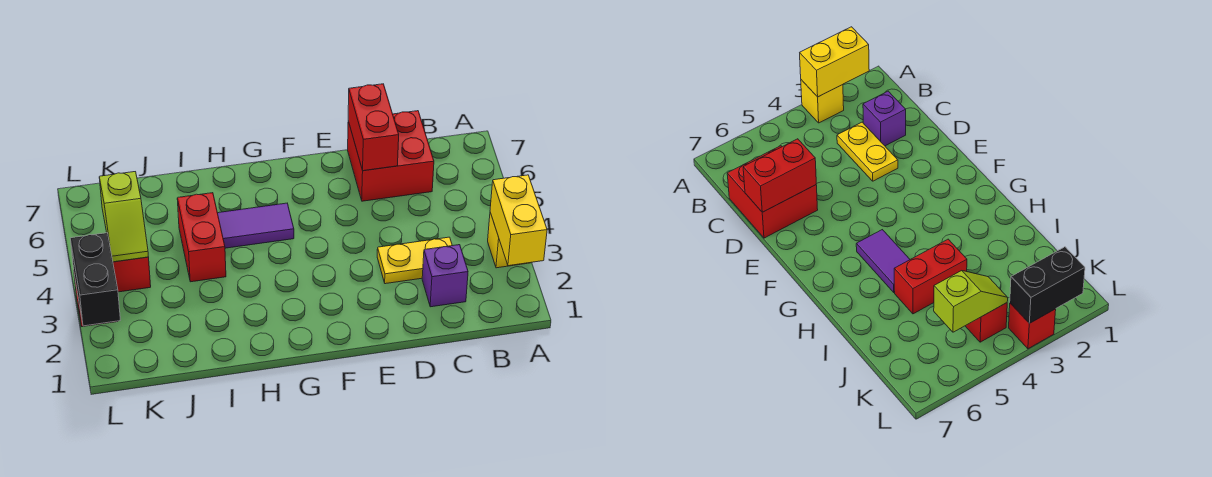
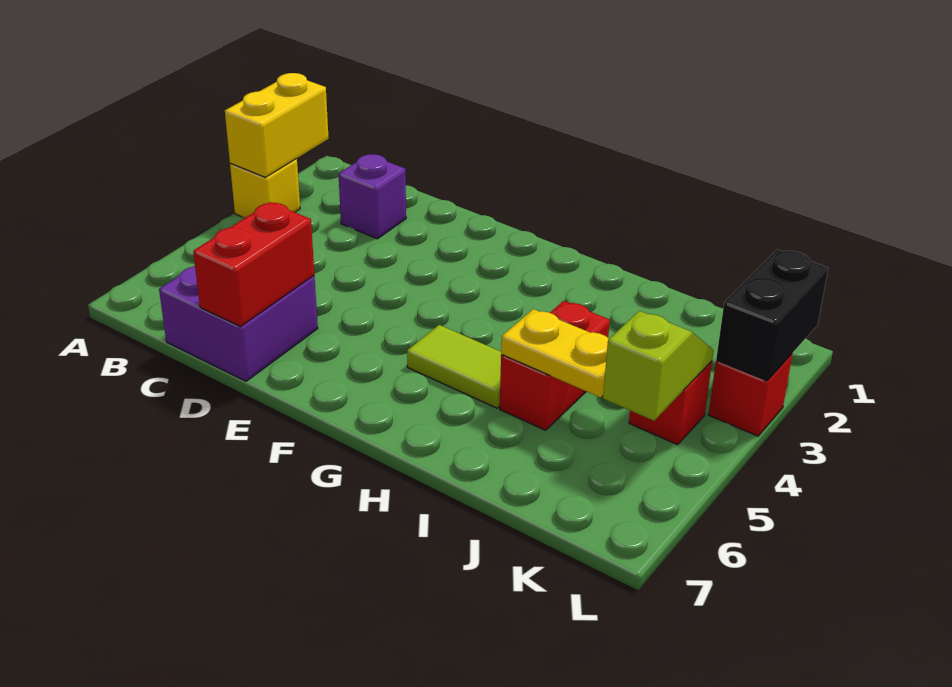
yellow plate C3:D3 level 1 -> yellow plate I5:J5 level 2
red brick C6:D7 level 1 -> purple brick C6:D7 level 1
purple tile G5:H5 level 1 -> lime tile G5:H5 level 1

